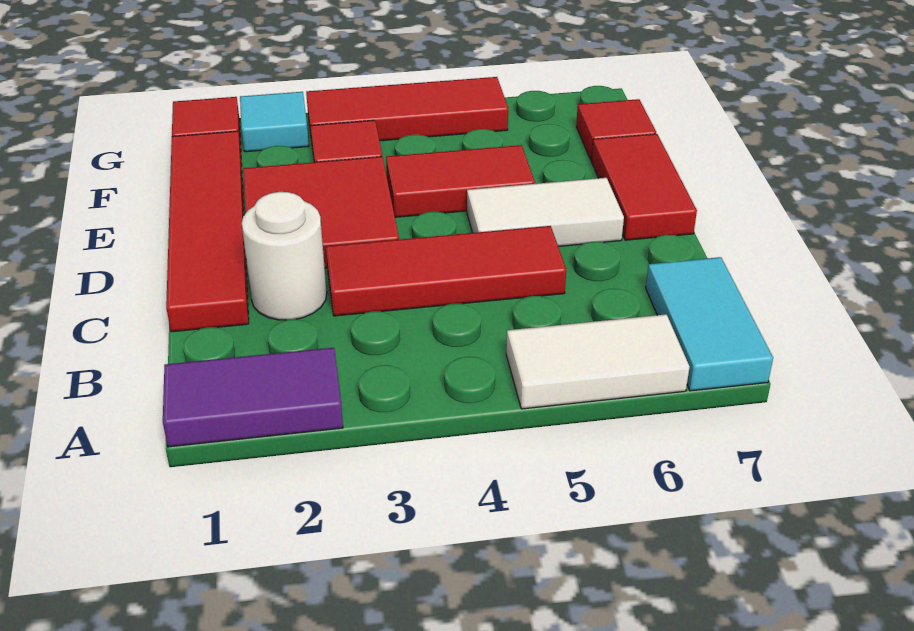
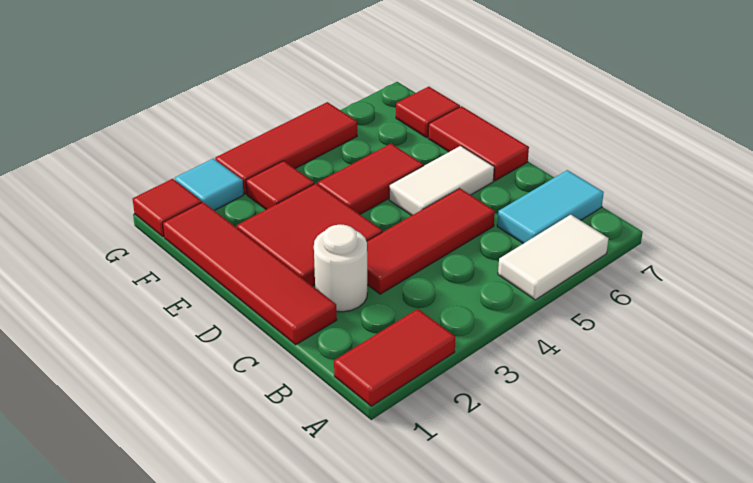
purple tile A1:A2 level 1 -> red tile A1:A2 level 1
cyan tile A7:B7 level 1 -> cyan tile B6:B7 level 1

